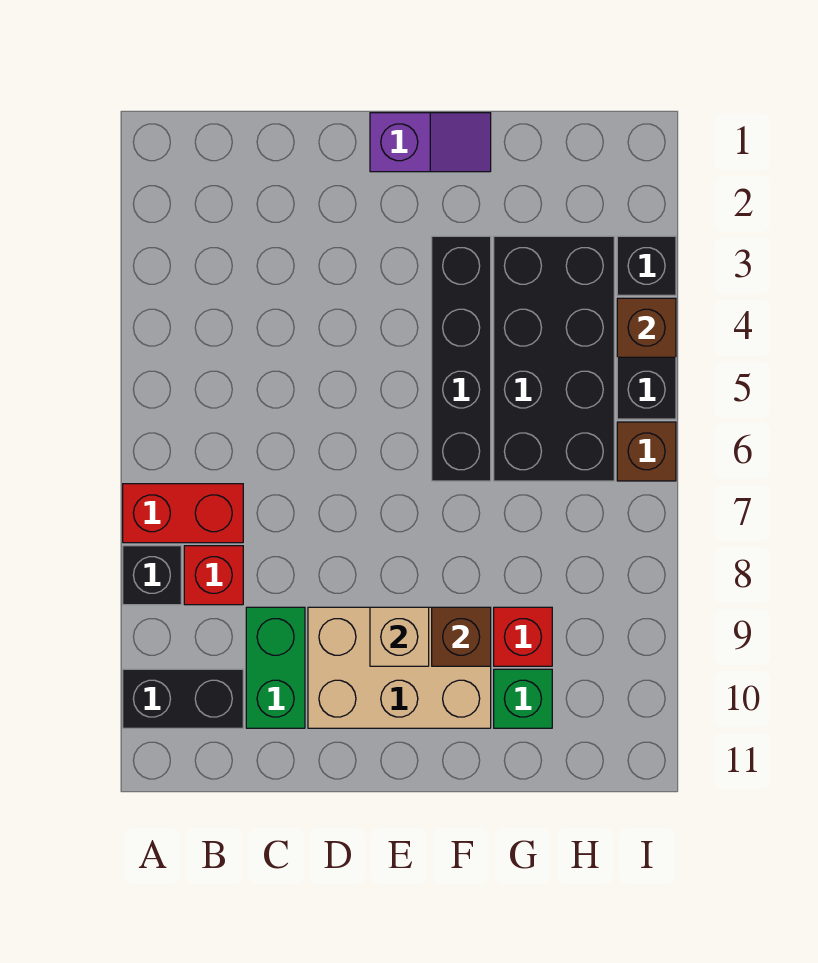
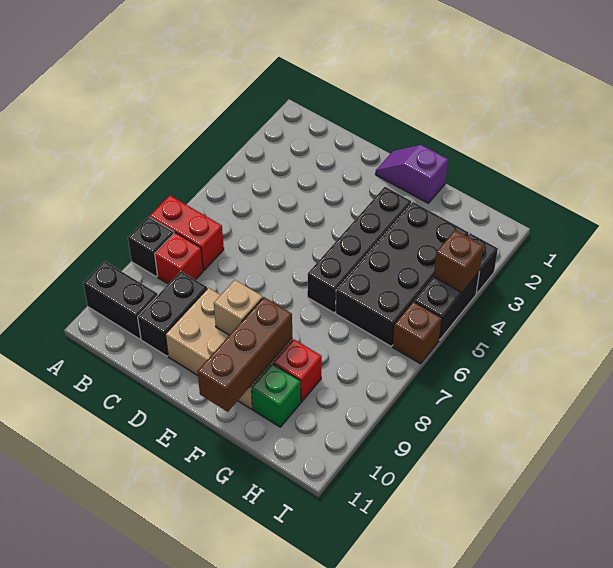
green brick C9:C10 level 1 -> black brick C9:C10 level 1
purple slope E1:F1 level 1 top E -> purple slope E1:F1 level 1 top F
brown brick F9 level 2 -> brown brick F9:F11 level 2

